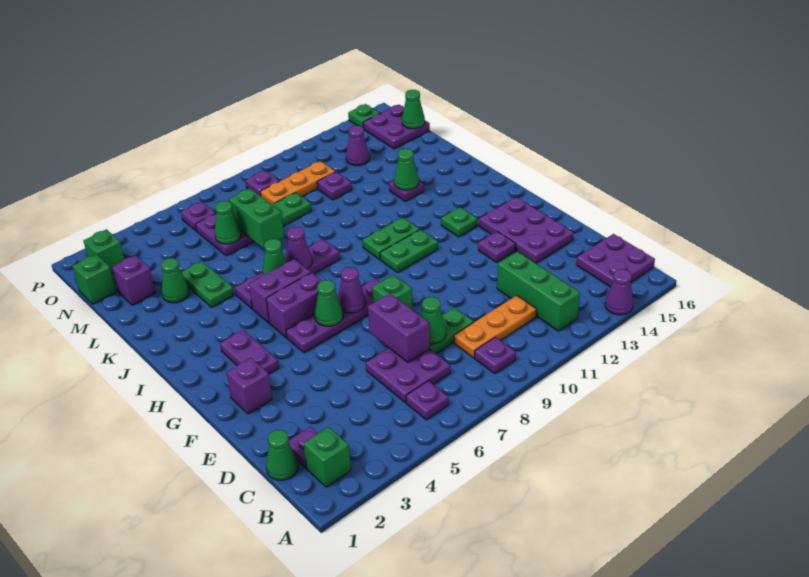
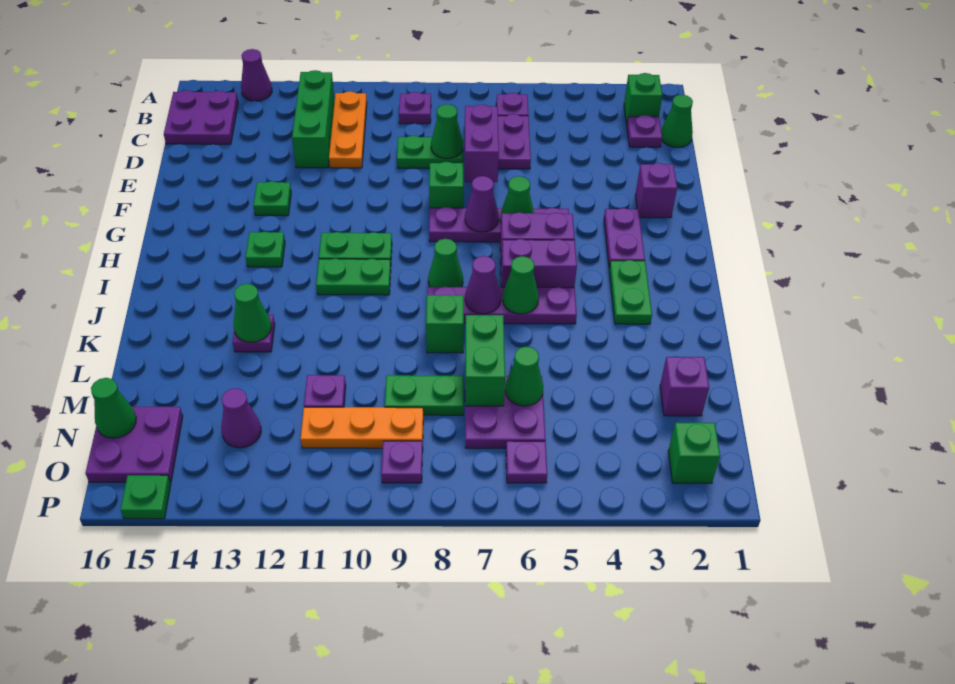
orange plate C9:C11 level 1 -> orange plate B11:D11 level 1
purple plate E14:G15 level 1 -> none
purple plate F13 level 1 -> green plate F13 level 1
green plate K4:L4 level 1 -> green plate I3:J3 level 1
green cone L3 level 1 -> green cone I8 level 1
green brick N1 level 1 -> green brick K8 level 1

